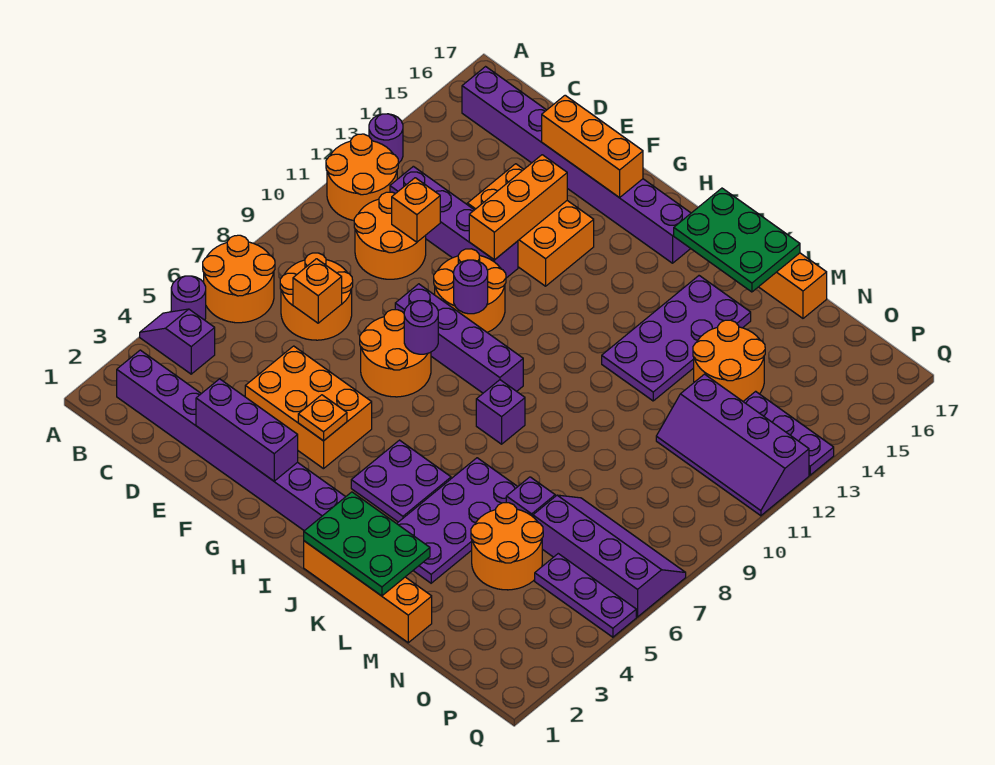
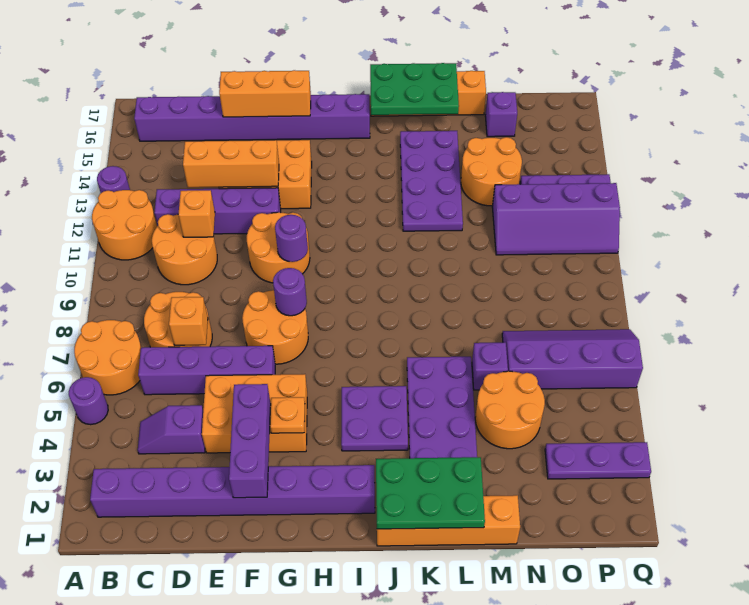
purple slope A4:B4 level 1 top B -> purple slope C4:D4 level 1 top D
purple brick E2:G2 level 2 -> purple brick F2:F4 level 2
purple brick F9:I9 level 1 -> purple brick C6:F6 level 1
orange brick F12:F14 level 2 -> orange brick D13:F13 level 2
purple brick J8 level 1 -> purple brick N16 level 1
purple plate O5:Q5 level 1 -> purple plate O3:Q3 level 1

